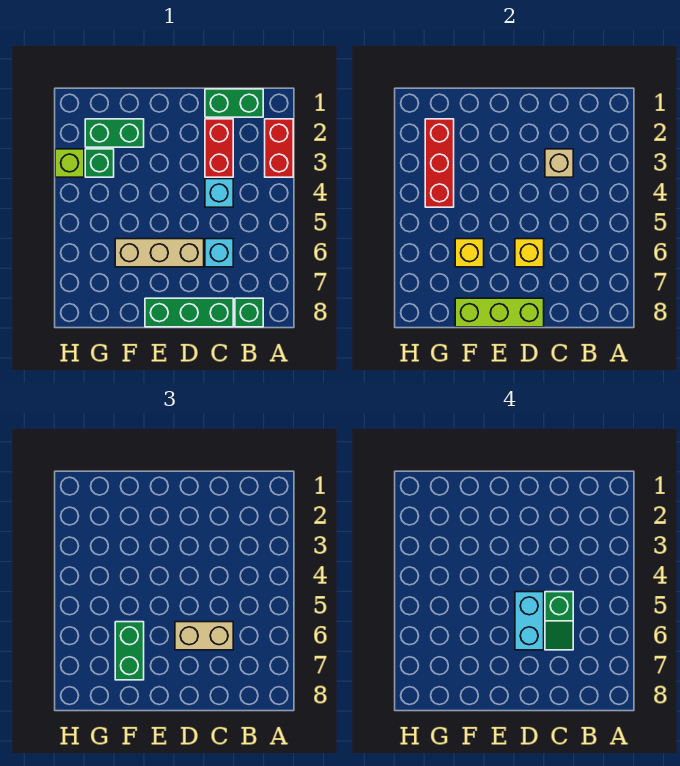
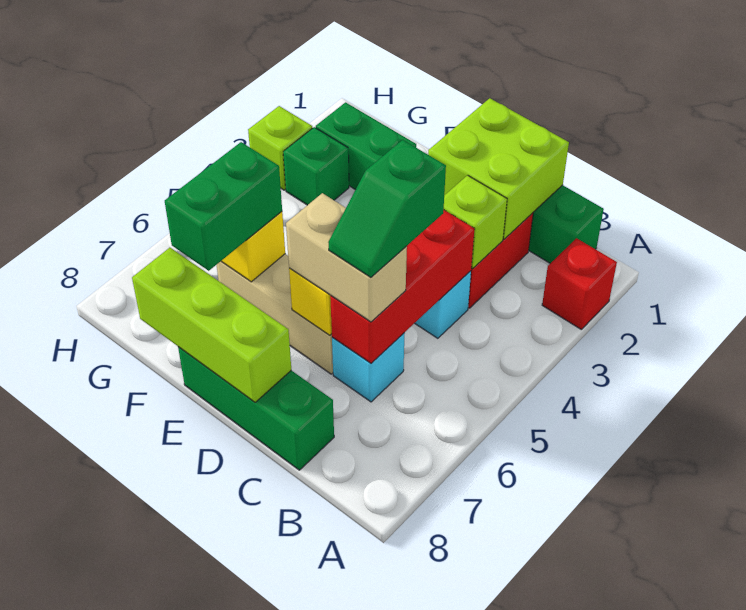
red brick A2:A3 level 1 -> red brick A2 level 1
green brick B8 level 1 -> none
none -> lime brick C1:D2 level 2
tan brick C3 level 2 -> lime brick C3 level 2
cyan brick D5:D6 level 4 -> none
red brick G2:G4 level 2 -> red brick C4:C6 level 2

